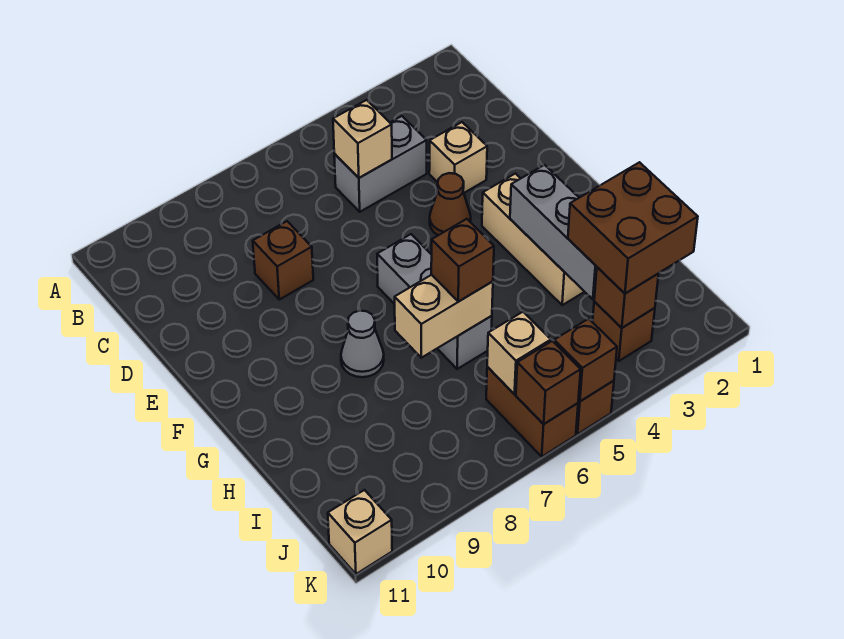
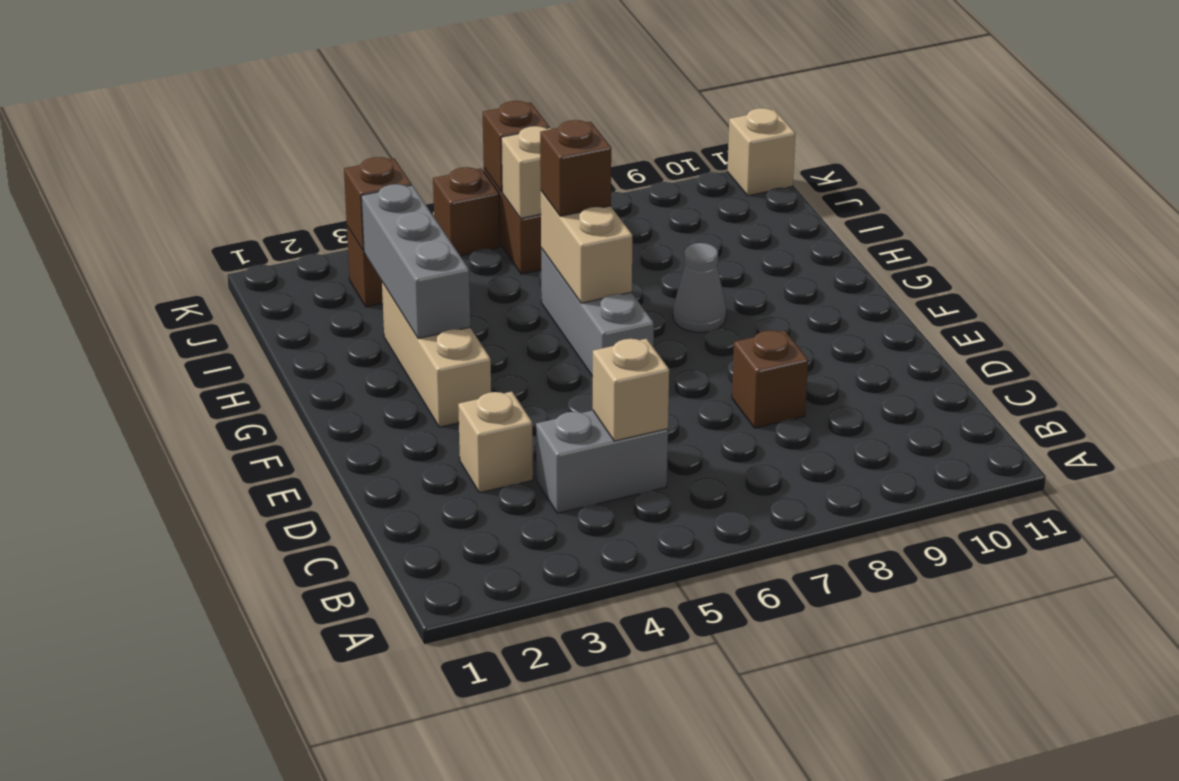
brown cone E4 level 1 -> none
tan brick H6:H7 level 2 -> tan brick G6:H6 level 2
brown brick I2:J3 level 3 -> none
brown brick K5 level 2 -> none

